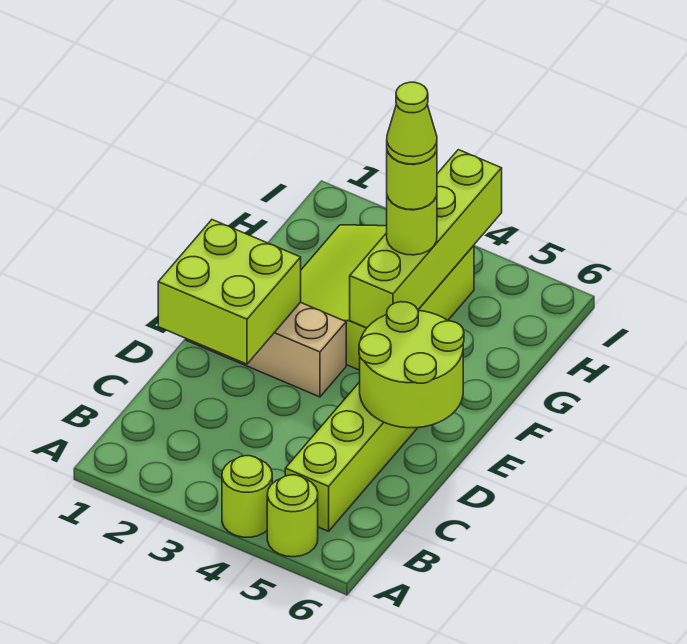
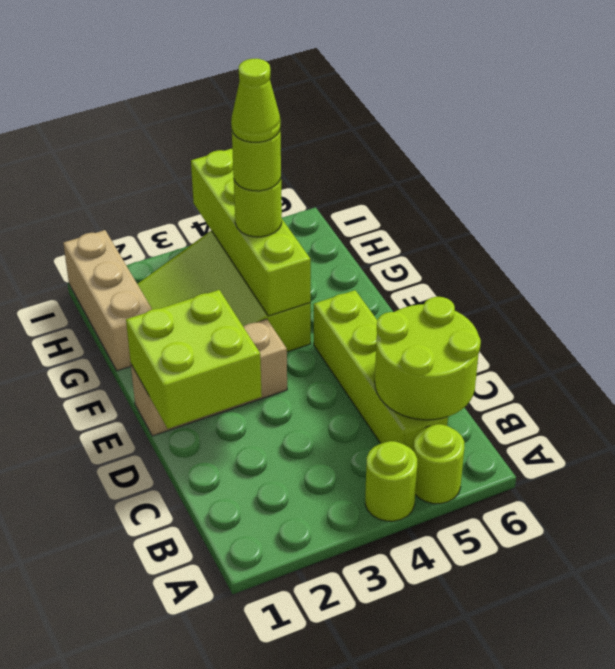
lime round brick D5:E6 level 2 -> lime round brick B5:C6 level 2
none -> tan brick G1:I1 level 1

